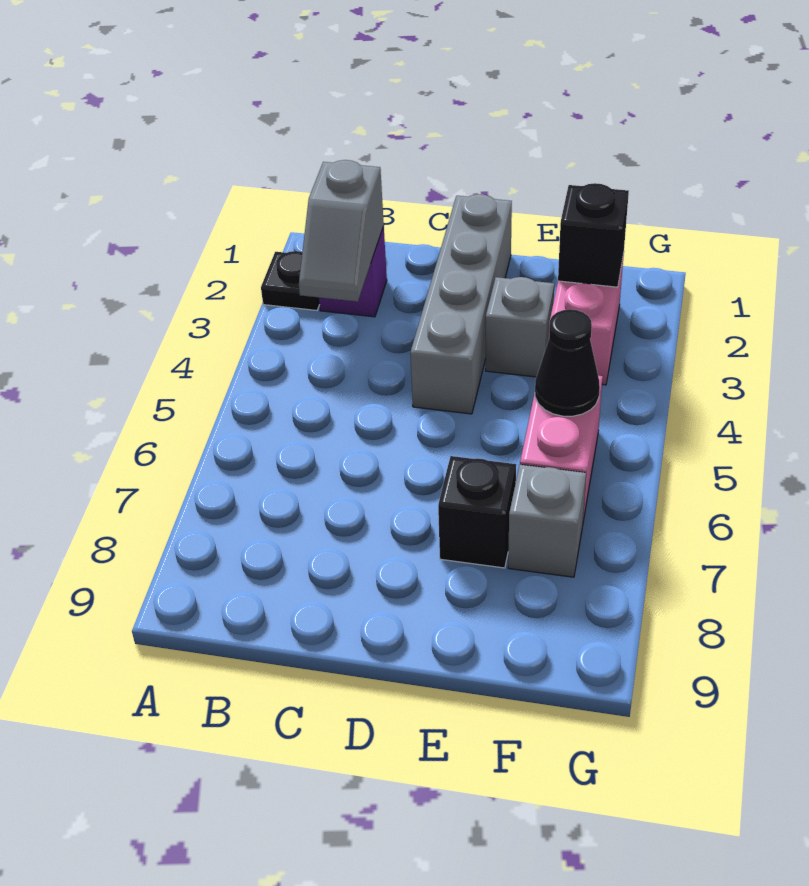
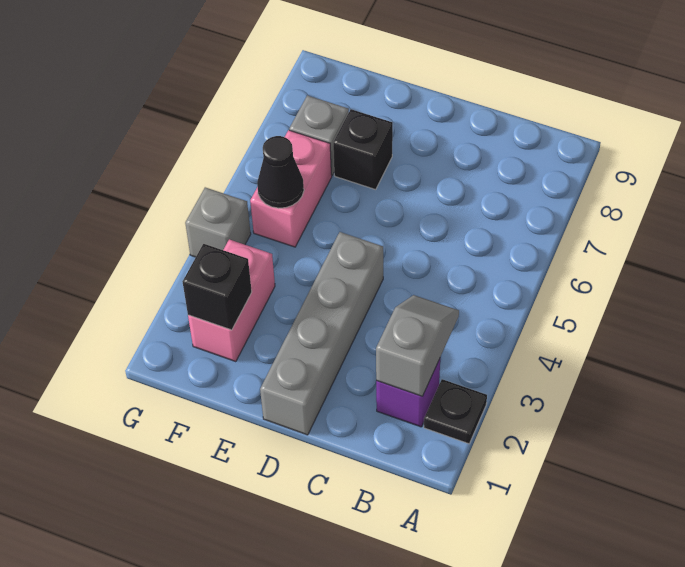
grey brick E3 level 1 -> grey brick G4 level 1

